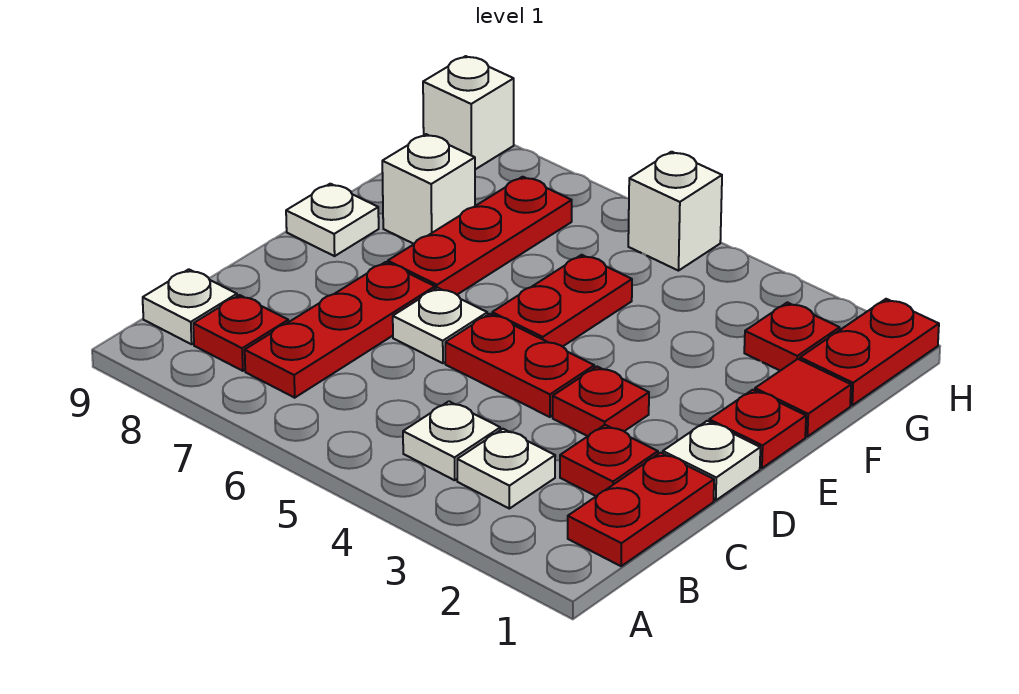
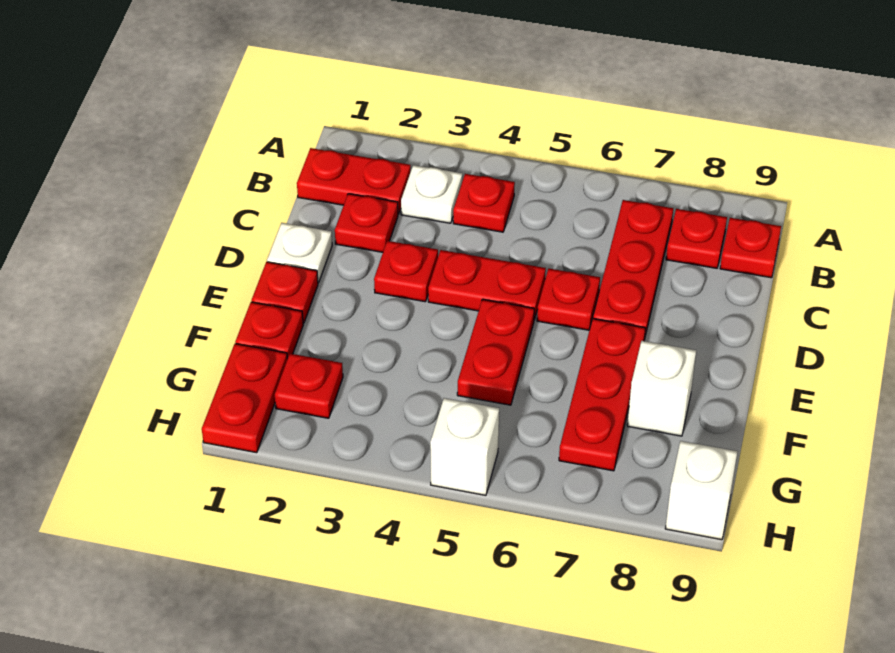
red plate B1:C1 level 1 -> red plate B1:B2 level 1
white plate B4 level 1 -> red plate B4 level 1
white plate B9 level 1 -> red plate B9 level 1
white plate D6 level 1 -> red plate D6 level 1
white plate E9 level 1 -> none
red tile F1 level 1 -> red plate F1 level 1

